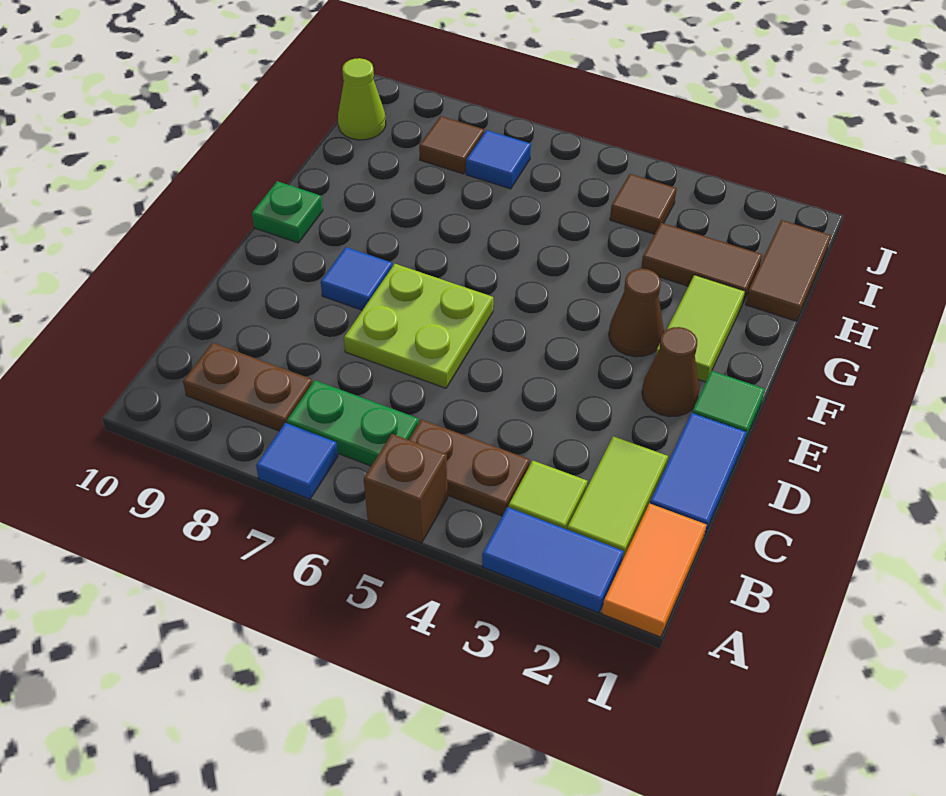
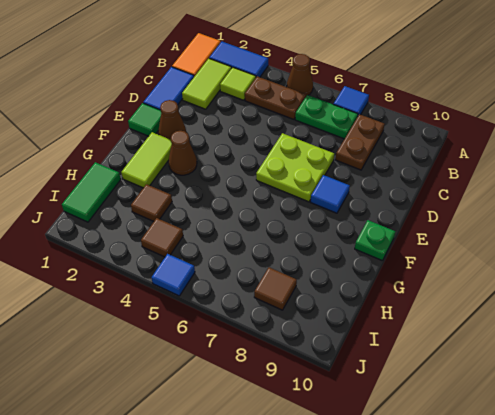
brown brick A5 level 1 -> brown cone A5 level 1
brown plate B8:B9 level 1 -> brown plate B8:C8 level 1
brown tile H1:I1 level 1 -> green tile H1:I1 level 1
brown tile H2:H3 level 1 -> brown tile H3 level 1
blue tile I7 level 1 -> blue tile J5 level 1
lime cone I10 level 1 -> none

